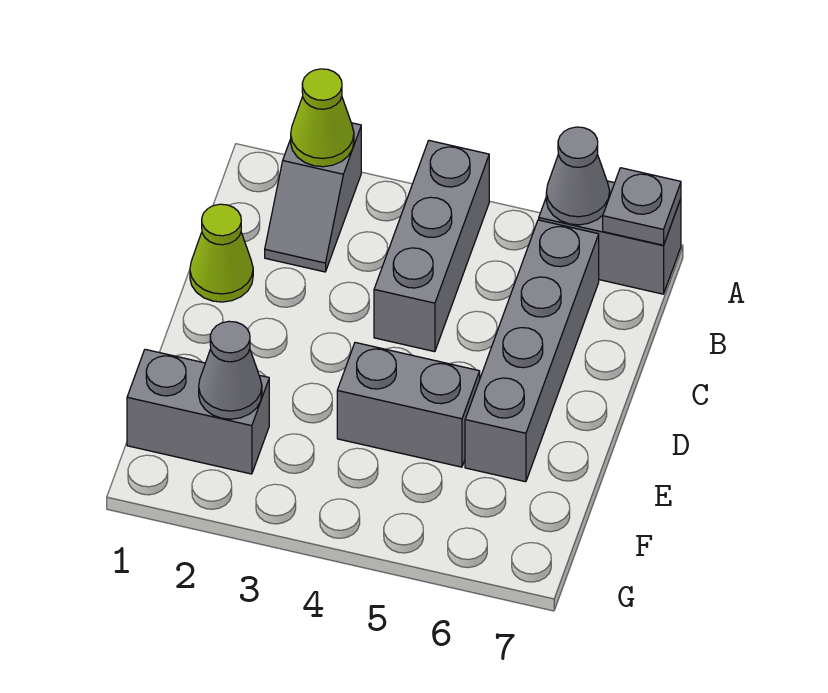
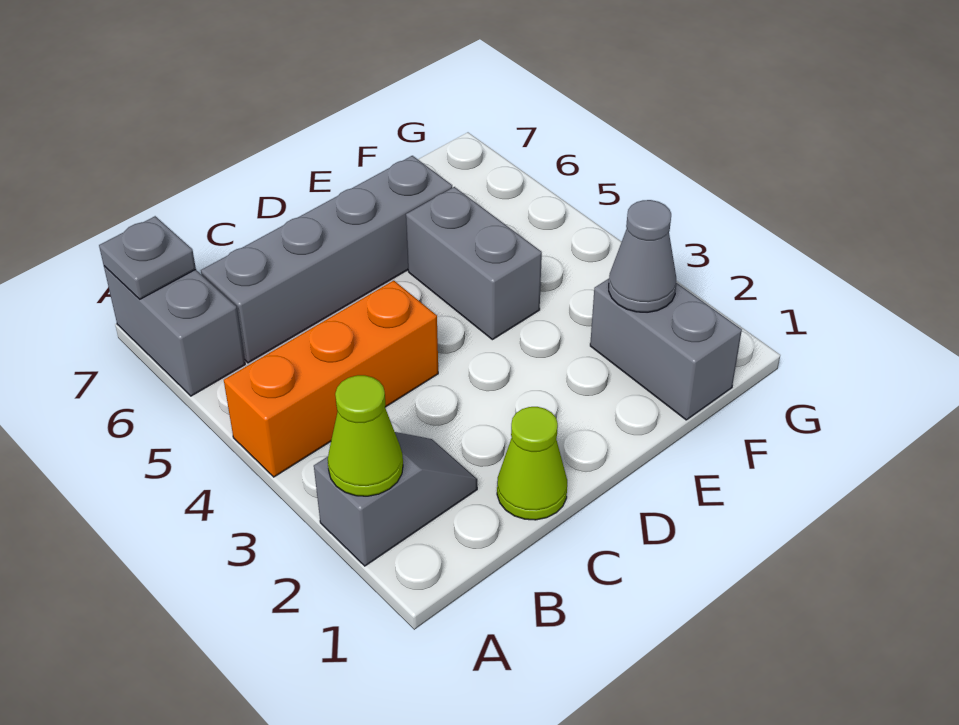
grey brick A4:C4 level 1 -> orange brick A4:C4 level 1
grey cone A6 level 2 -> none

